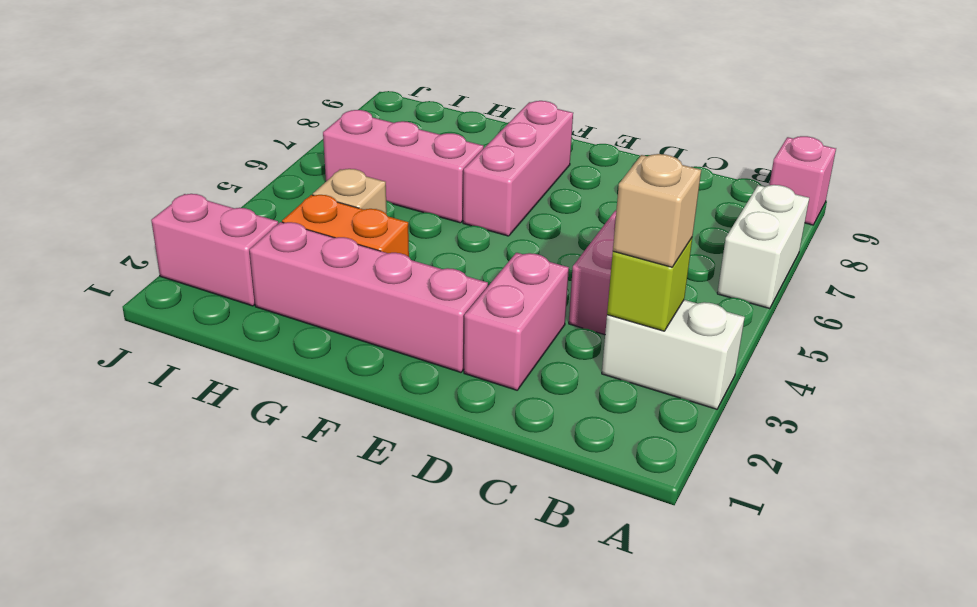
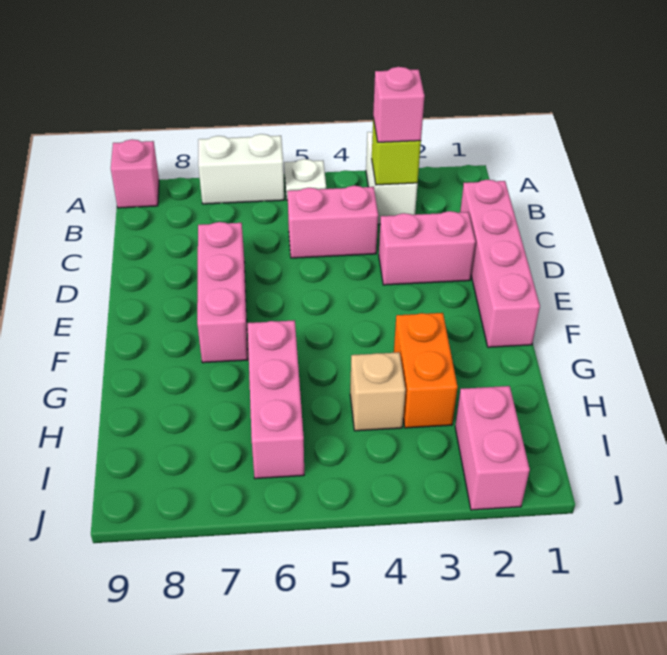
none -> white plate A5 level 1
tan brick B3 level 3 -> pink brick B3 level 3
pink brick E2:H2 level 1 -> pink brick C1:F1 level 1
pink brick F6:F8 level 1 -> pink brick D7:F7 level 1

